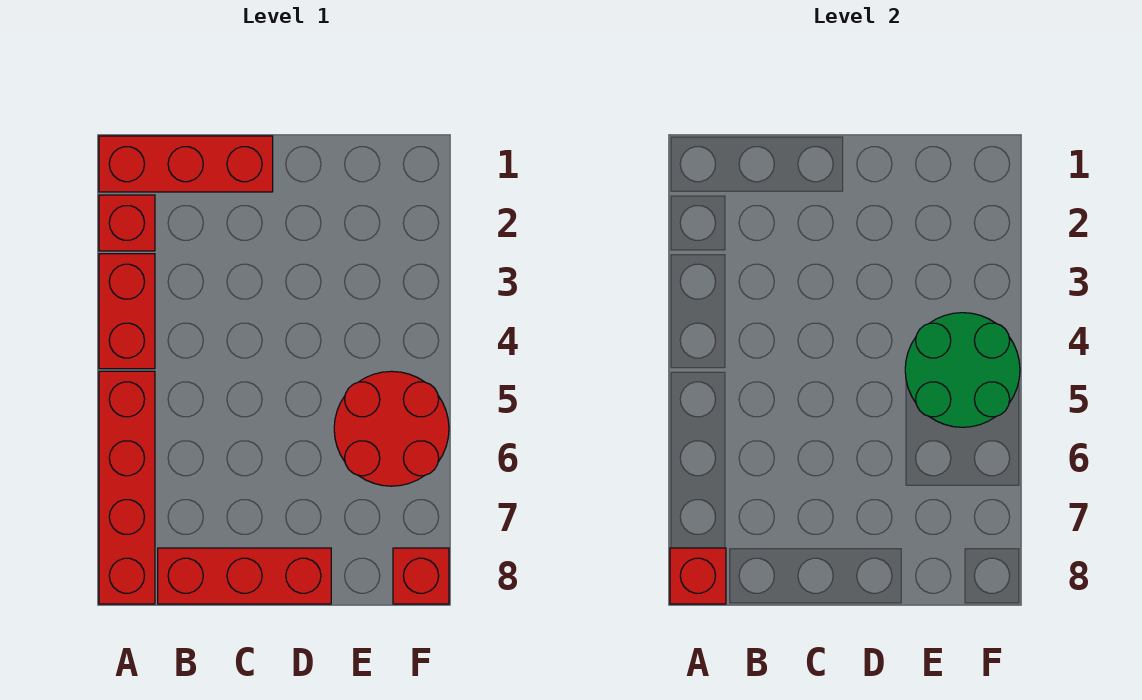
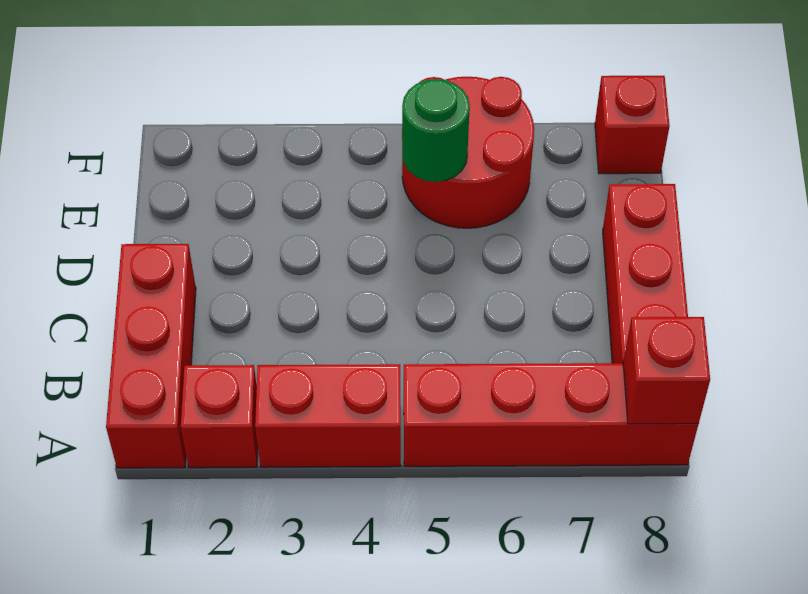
green round brick E4:F5 level 2 -> green round brick E5 level 2

